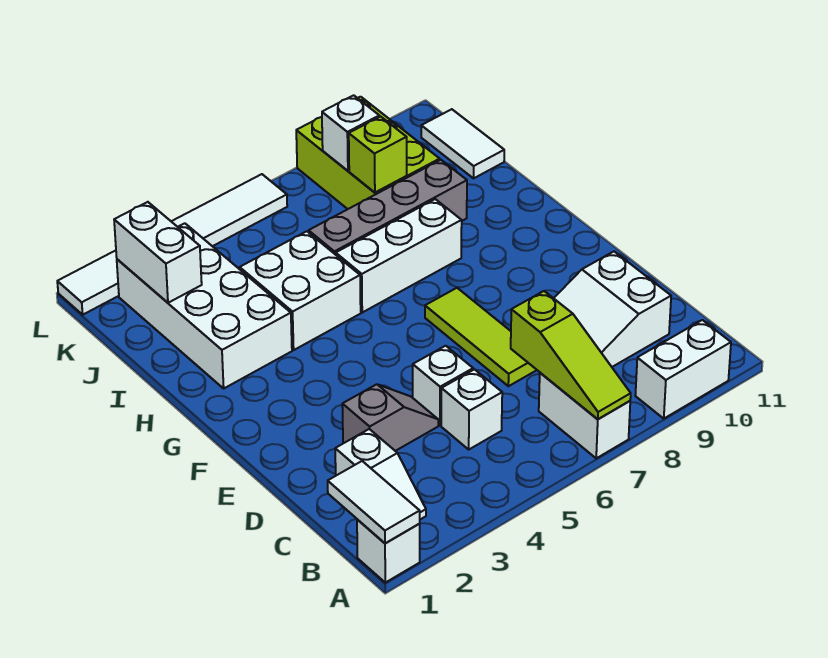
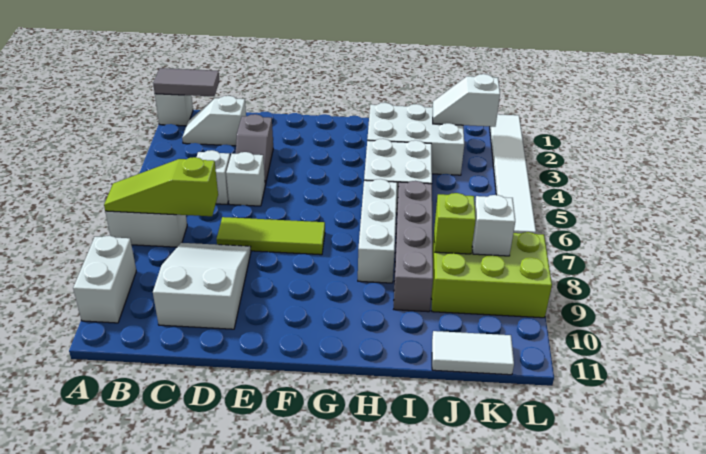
white tile A1:B1 level 2 -> grey tile A1:B1 level 2
white brick H2:K3 level 1 -> white brick H2:J3 level 1
white brick J2:K2 level 2 -> white slope J2:K2 level 2 top K

